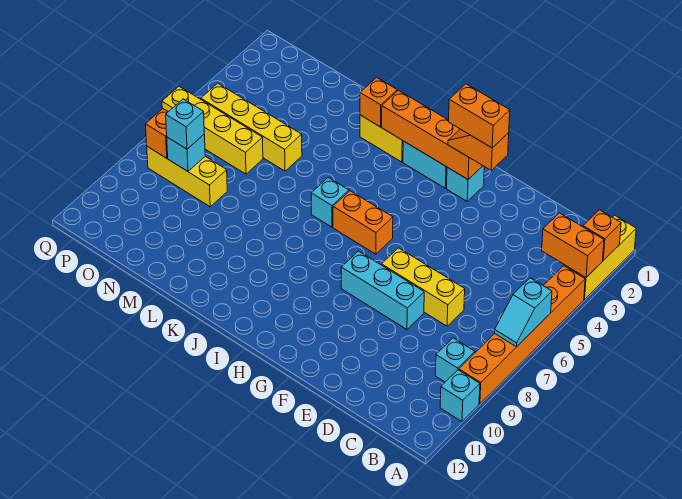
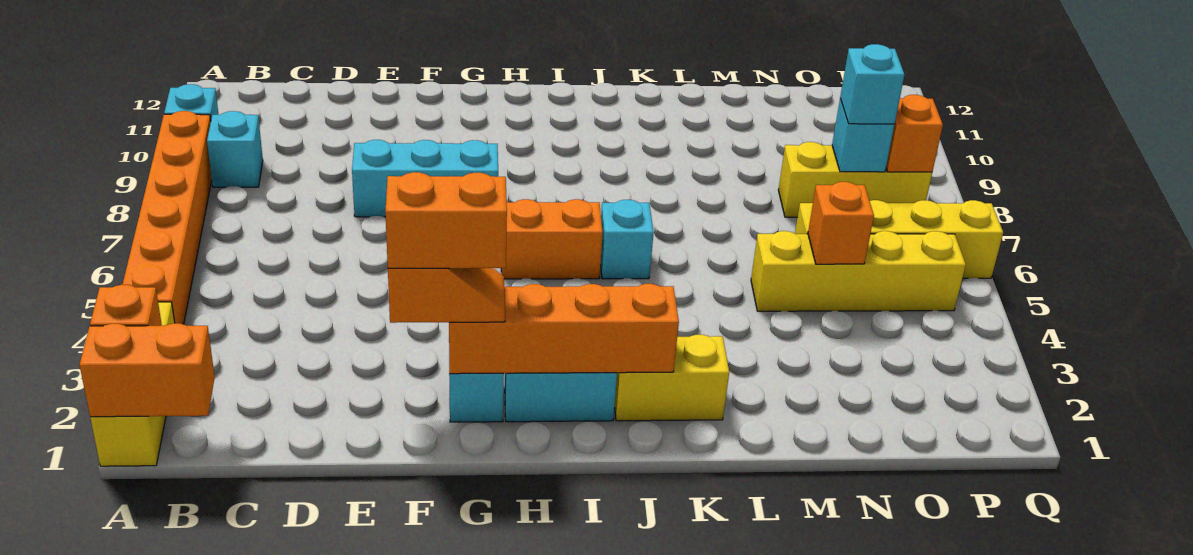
orange brick A3:B3 level 2 -> orange brick A1:B1 level 2
cyan slope A6:A7 level 2 top 6 -> none
yellow brick D7:F7 level 1 -> none
orange brick K2 level 2 -> orange brick N5 level 2

